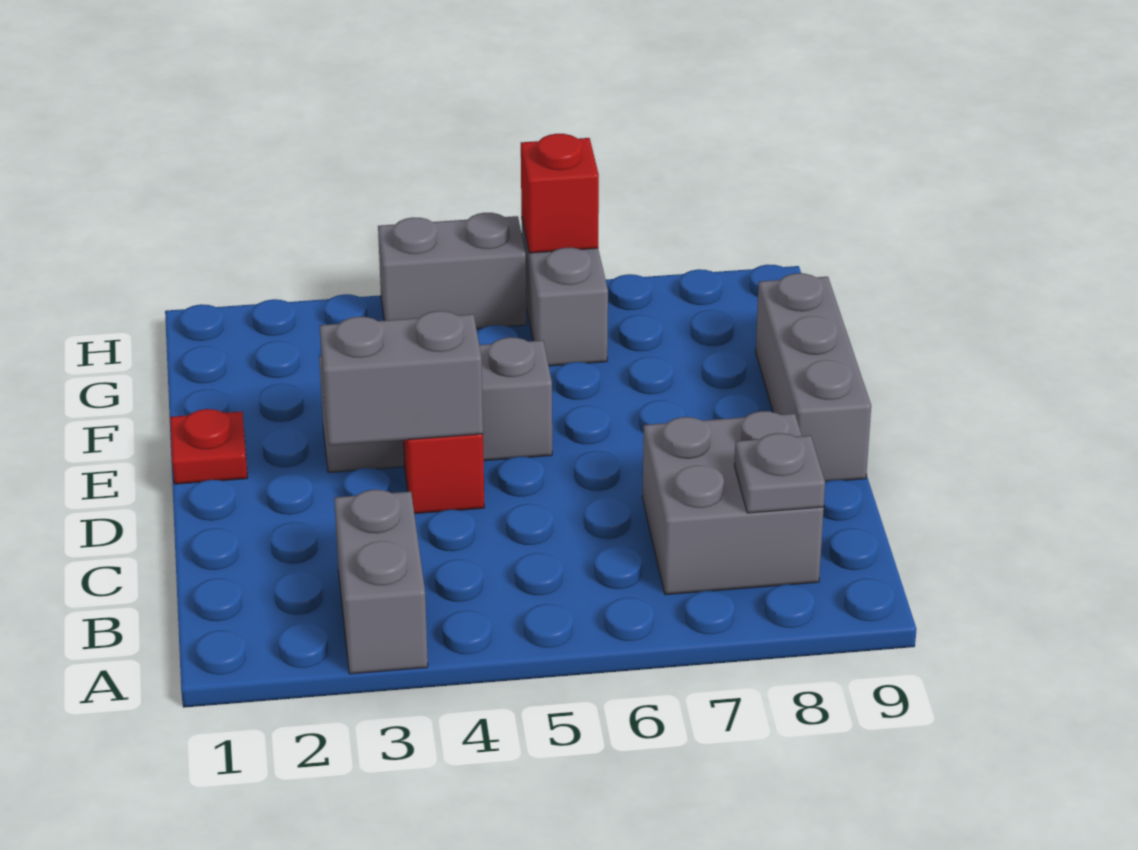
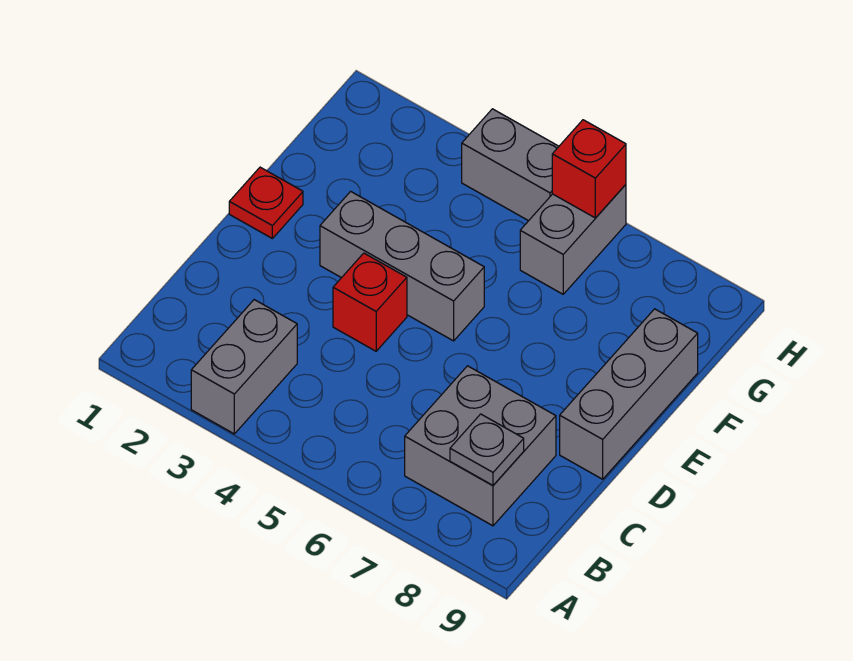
grey brick D3:D4 level 2 -> none

